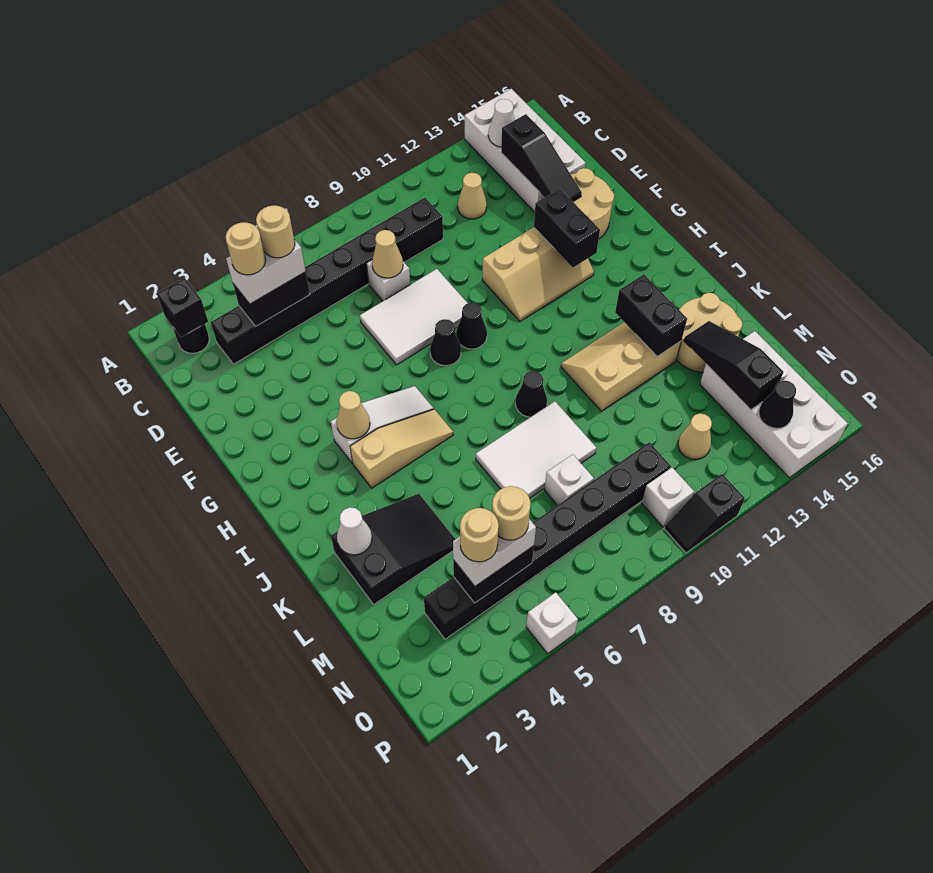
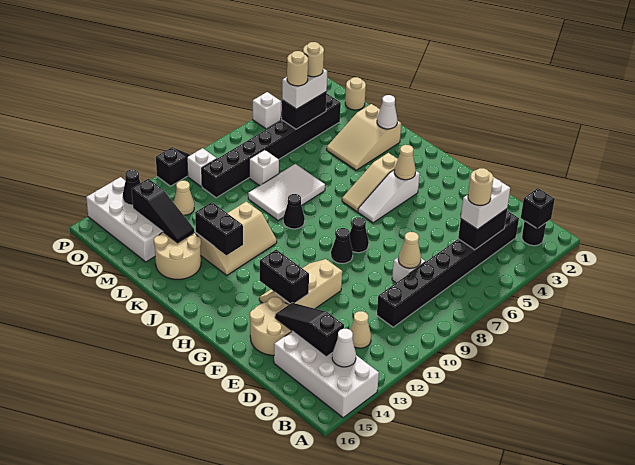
tan round brick C4 level 4 -> tan round brick N1 level 1
white tile E7:F9 level 1 -> none
black slope K2:L4 level 1 top 2 -> tan slope K2:L4 level 1 top 2

